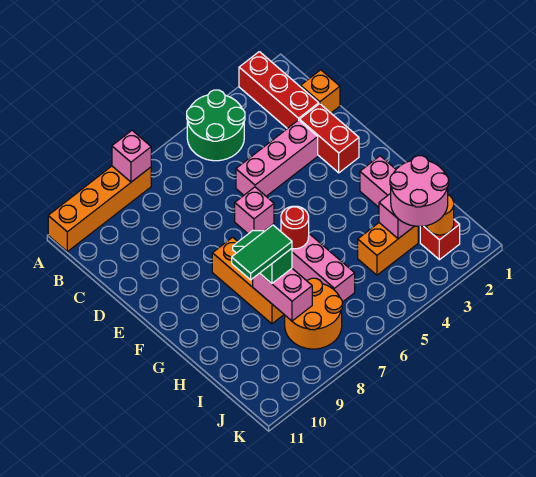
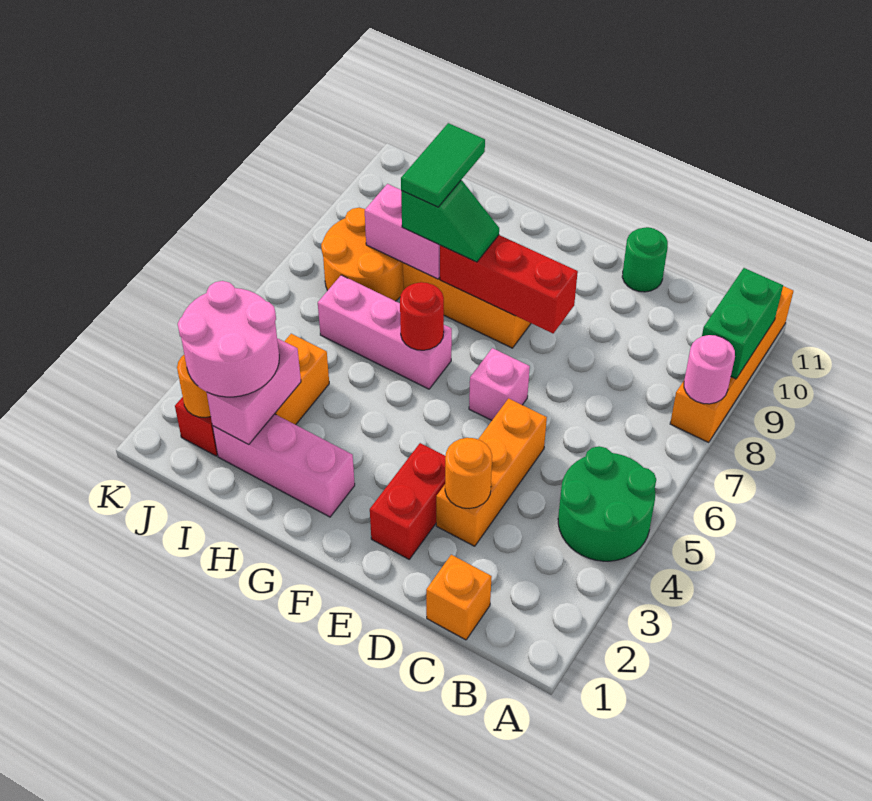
red brick A2:C2 level 1 -> red brick E8:G8 level 2
pink brick A8 level 2 -> pink round brick A8 level 2
none -> green brick A9:A10 level 2
red brick D2:E2 level 1 -> red brick E2:E3 level 1
pink brick D3:D5 level 1 -> orange brick D3:D5 level 1
none -> orange round brick D3 level 2
none -> green round brick D11 level 1

